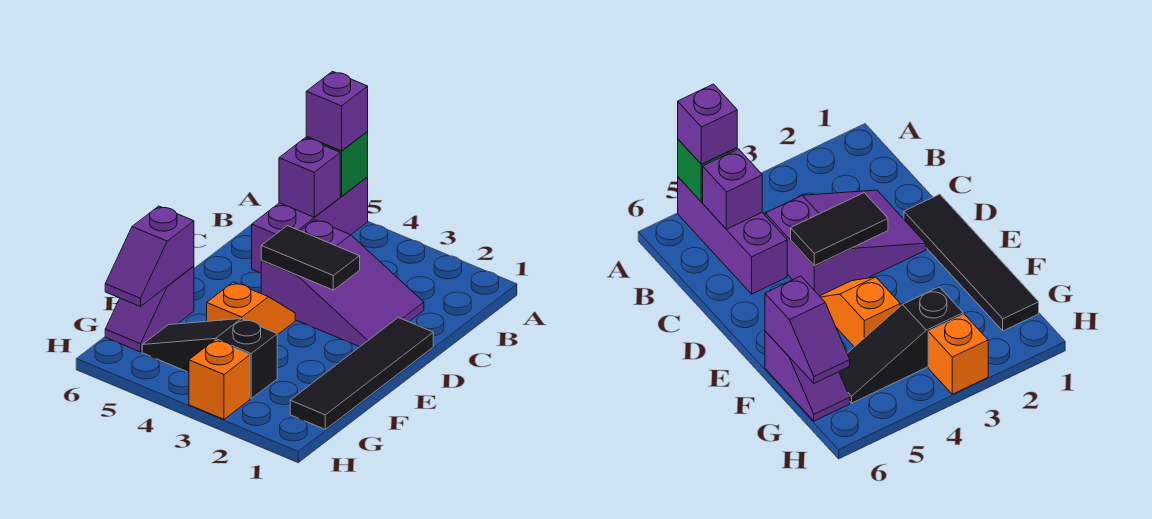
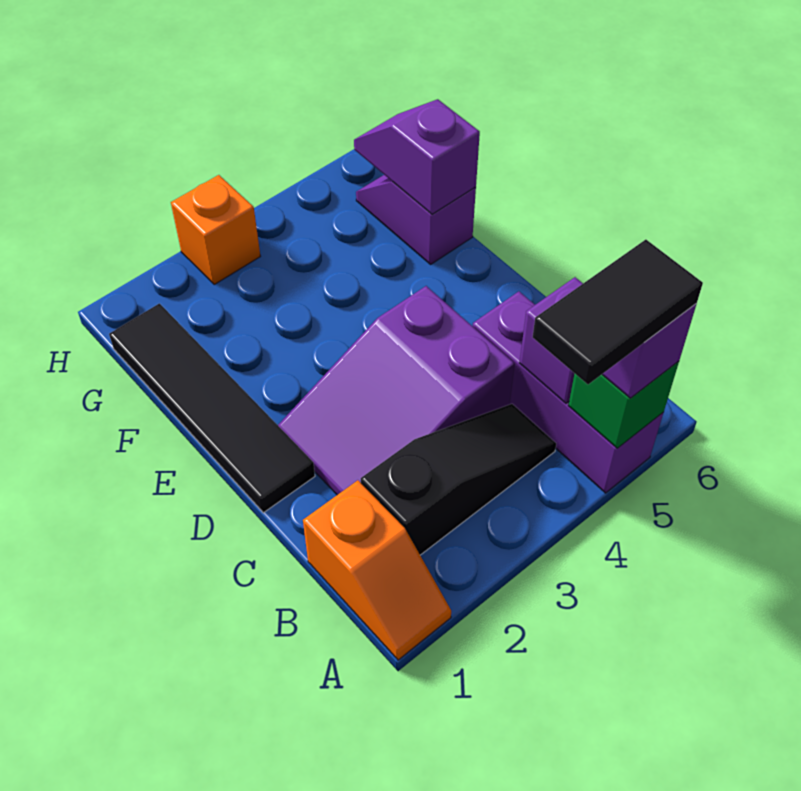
black tile D3:D4 level 2 -> black tile A4:A5 level 4
orange slope E4:F4 level 1 top F -> orange slope A1:B1 level 1 top B
black slope G3:G5 level 1 top 3 -> black slope B2:B4 level 1 top 2

